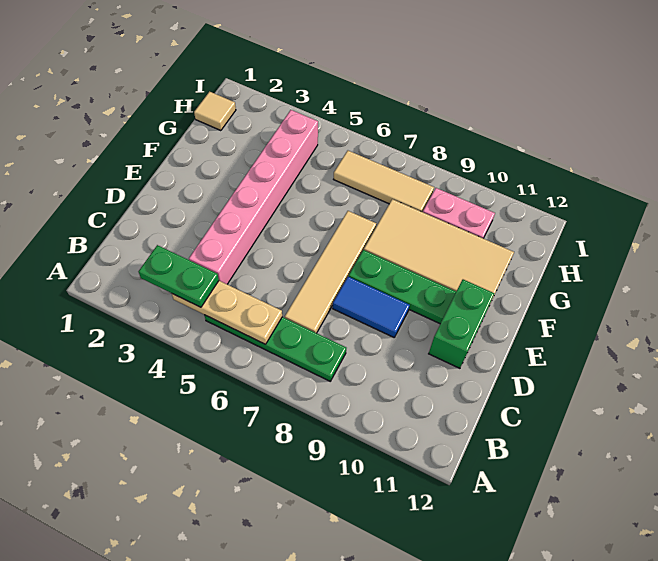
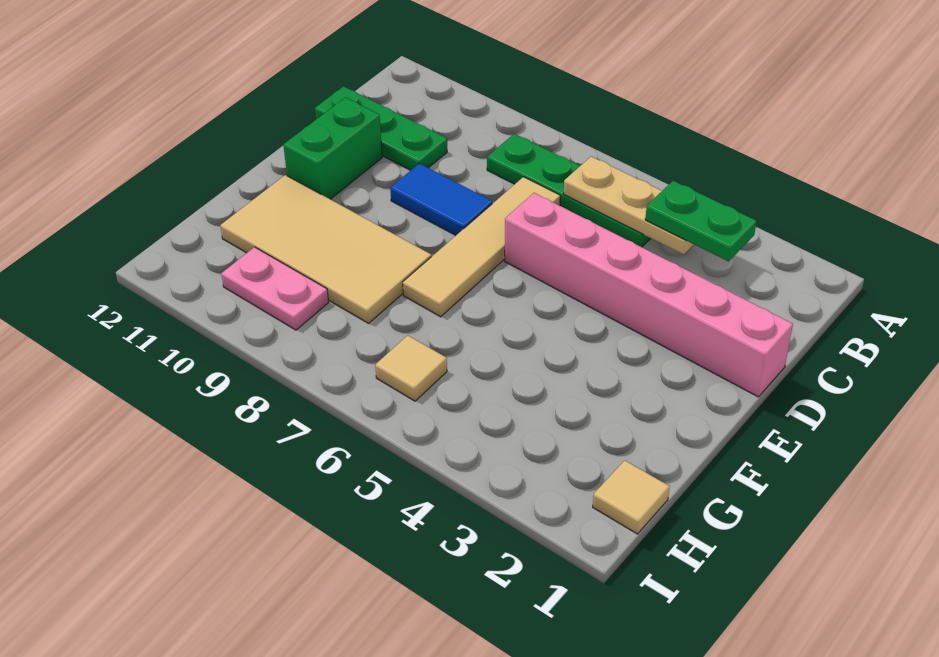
pink brick C4:H4 level 1 -> pink brick D1:D6 level 1
green plate E8:E10 level 1 -> green plate C10:C12 level 1
tan tile H6:H8 level 1 -> tan tile H6 level 1

